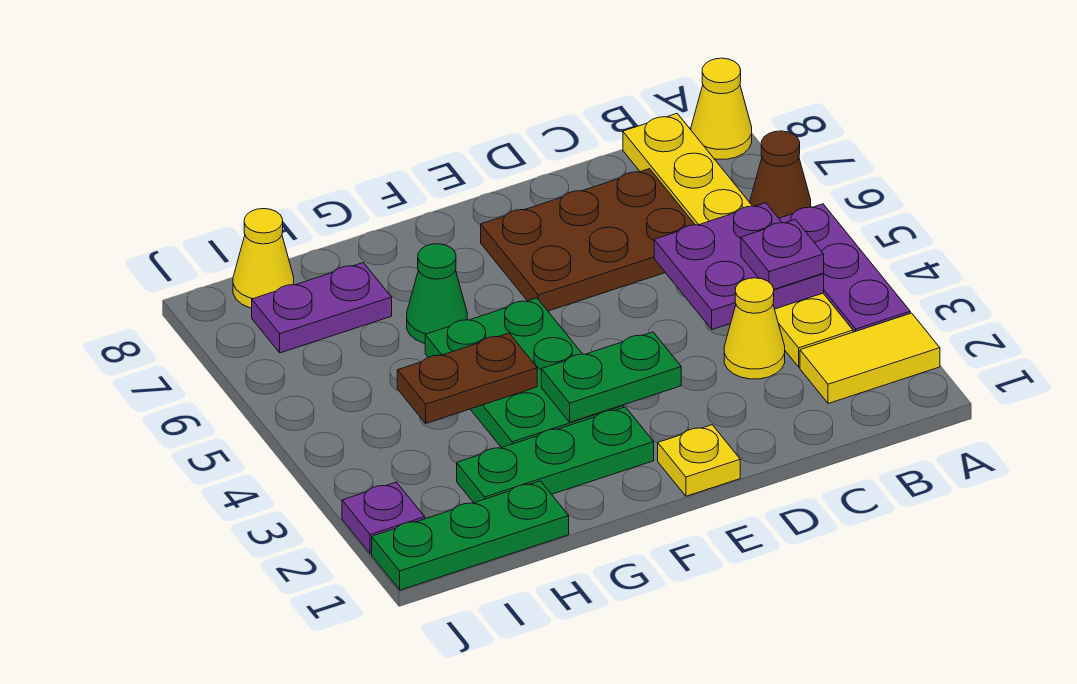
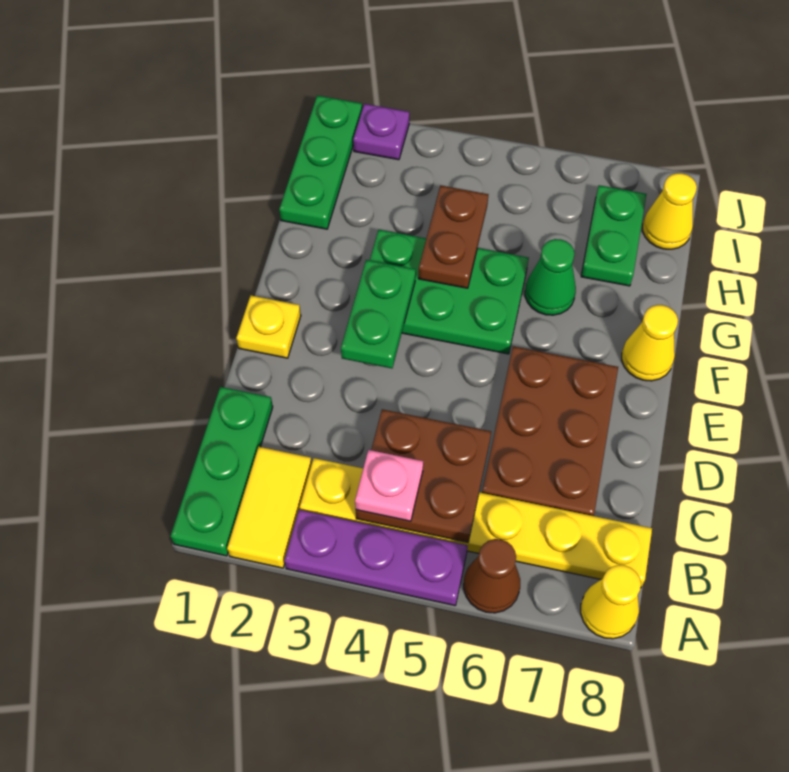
purple plate B4:C5 level 2 -> brown plate B4:C5 level 2
purple plate B4 level 3 -> pink plate B4 level 3
yellow cone C3 level 1 -> yellow cone F8 level 1
green plate F2:H2 level 1 -> green plate A1:C1 level 1
purple plate H7:I7 level 1 -> green plate H7:I7 level 1

